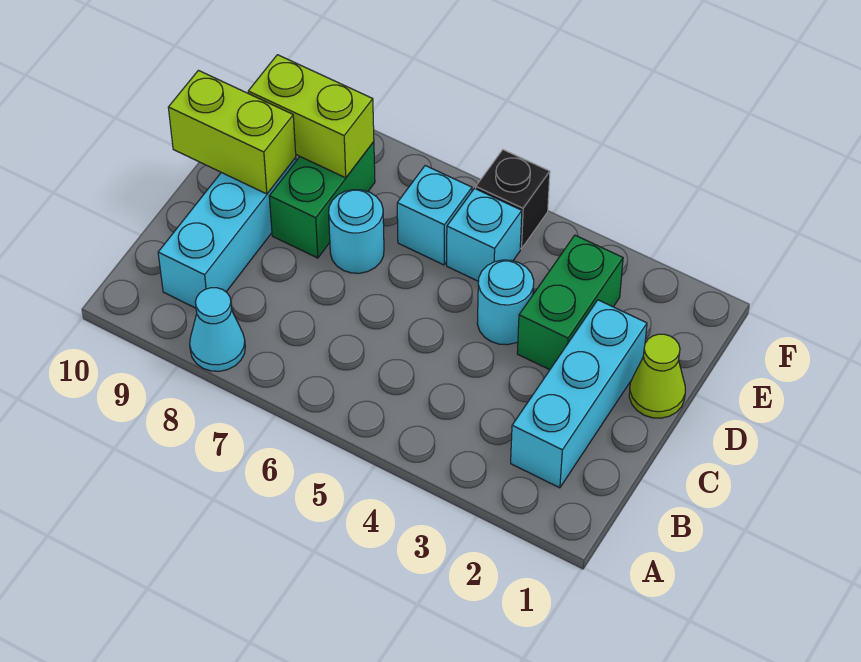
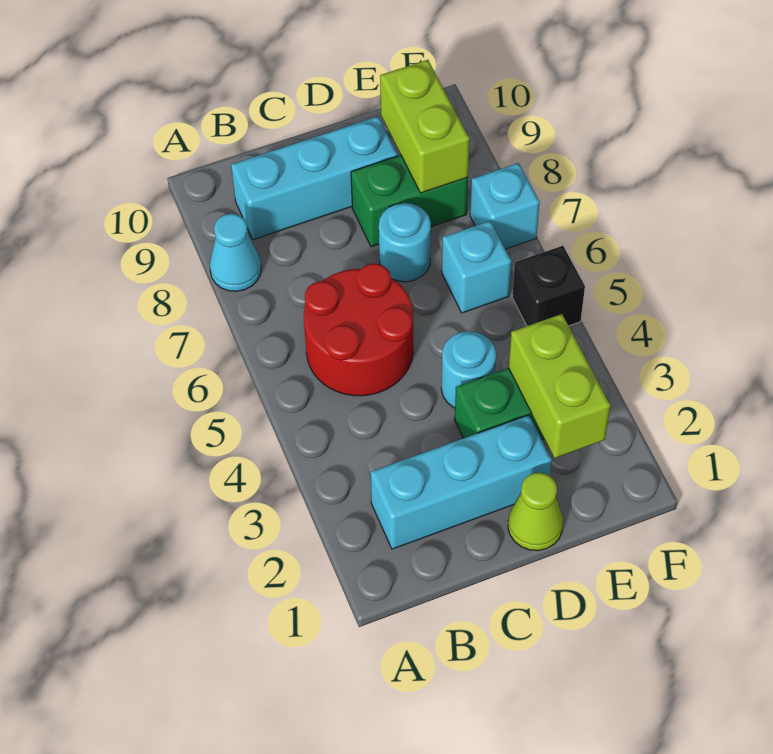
none -> red round brick B5:C6 level 1
lime brick D9:D10 level 2 -> lime brick E2:E3 level 2
cyan brick E5 level 1 -> cyan brick F7 level 1

